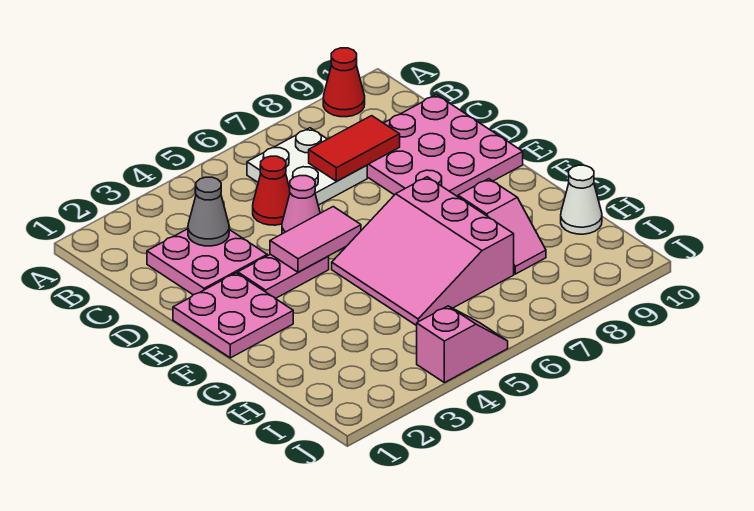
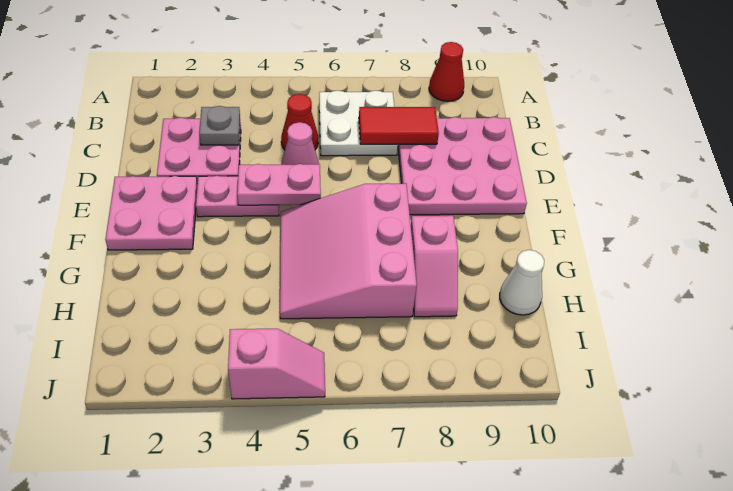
grey cone C3 level 2 -> grey plate C3 level 2
pink tile E4:E5 level 2 -> pink plate E4:E5 level 2

